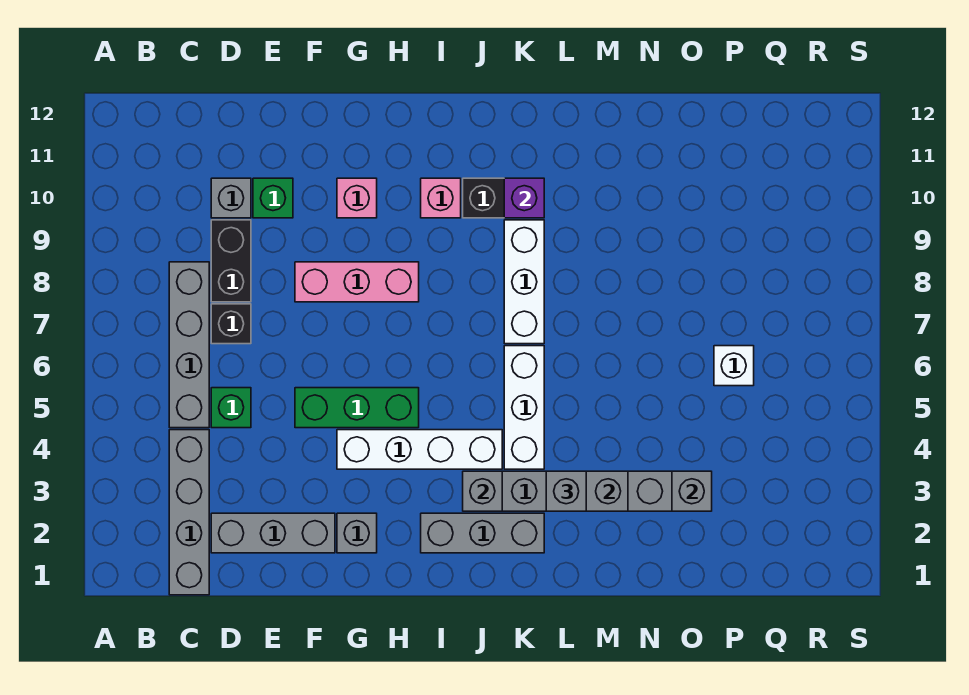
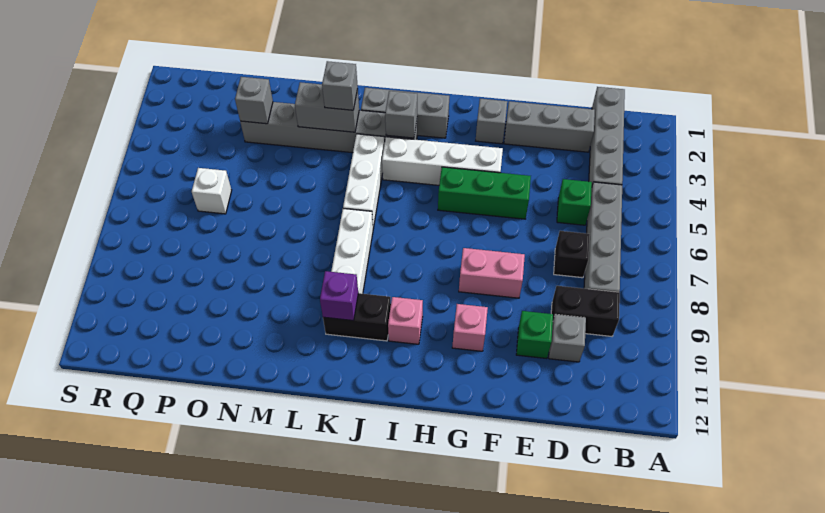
black brick D8:D9 level 1 -> black brick C9:D9 level 1
pink brick F8:H8 level 1 -> pink brick F8:G8 level 1

